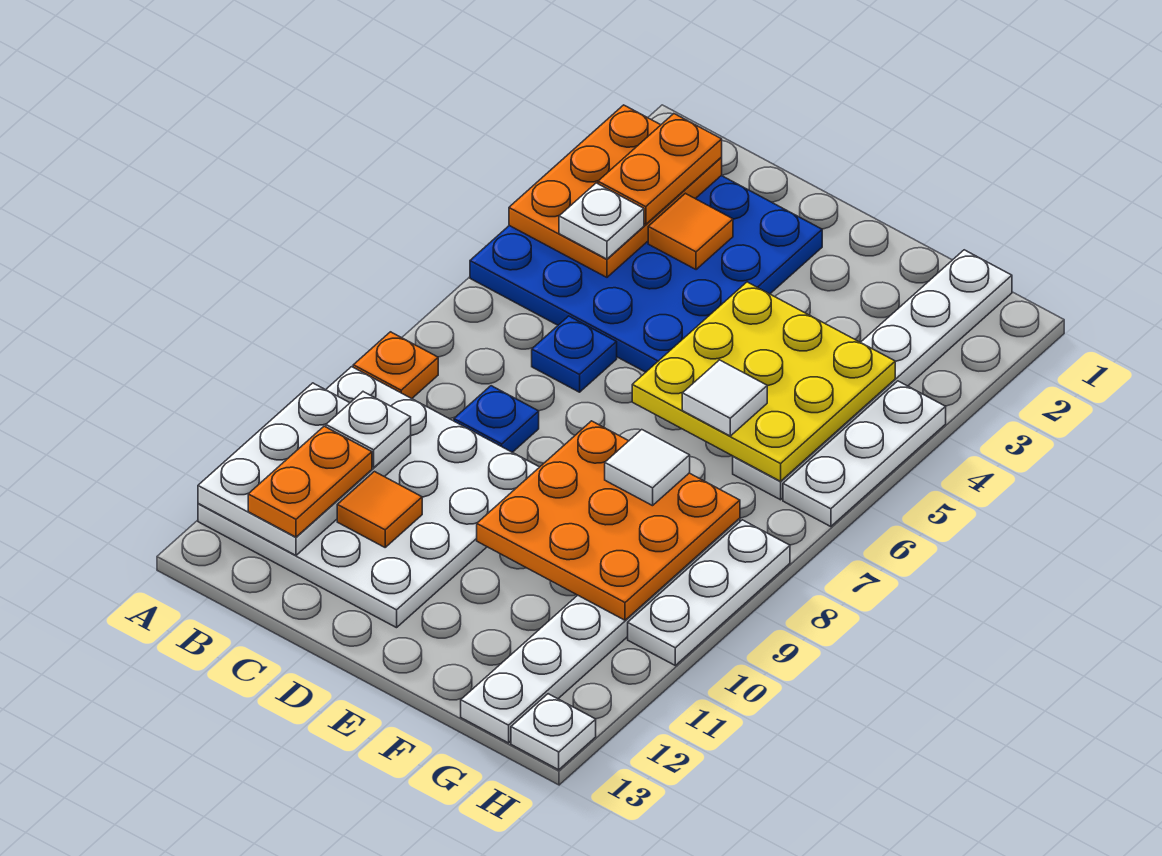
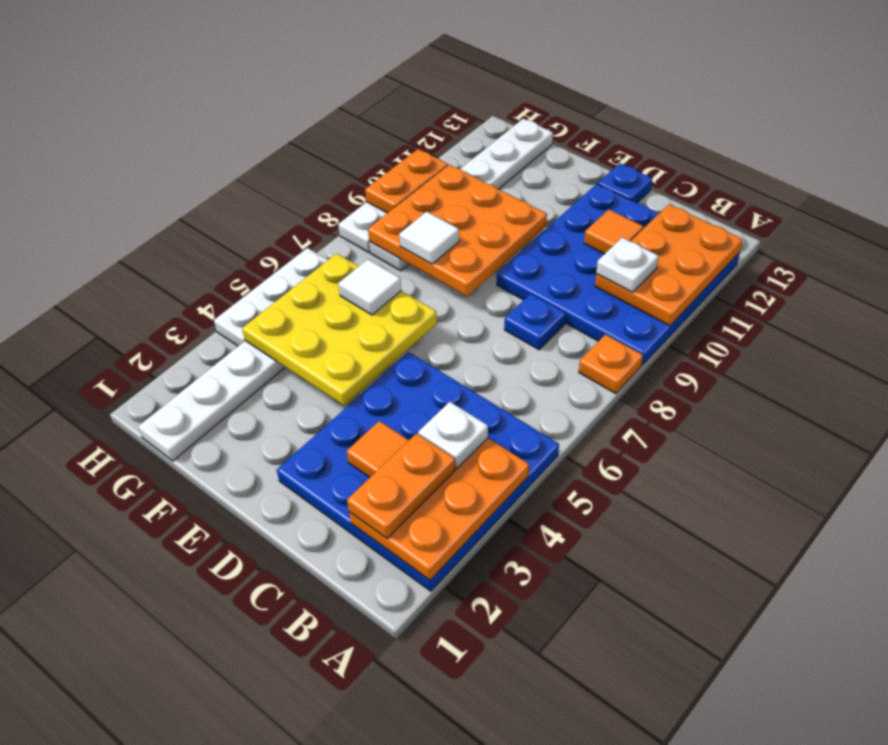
white plate A9:D12 level 1 -> blue plate A9:D12 level 1
white plate A10:B12 level 2 -> orange plate A10:B12 level 2
orange plate B11:B12 level 3 -> orange plate H9:H10 level 2
blue plate C6 level 1 -> blue plate D13 level 1
white plate H13 level 1 -> none

